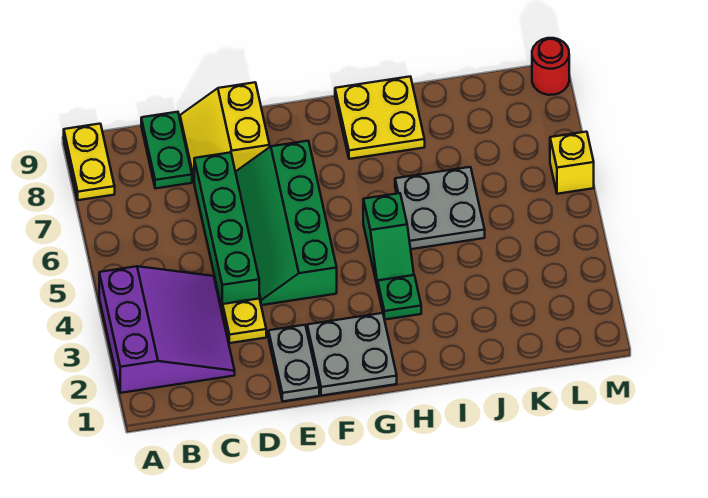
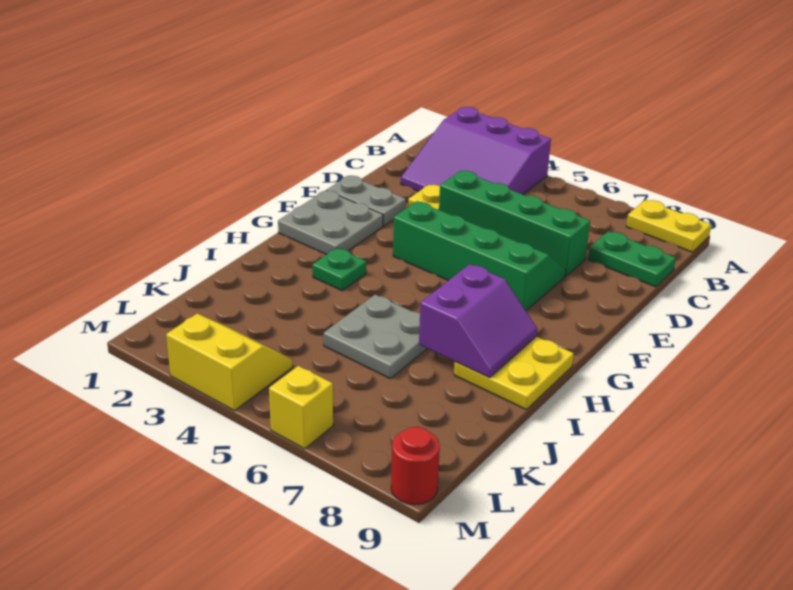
yellow slope D8:E9 level 1 top E -> yellow slope L3:M4 level 1 top M
green slope H4:H5 level 1 top 5 -> none
none -> purple slope H7:I8 level 2 top 7

